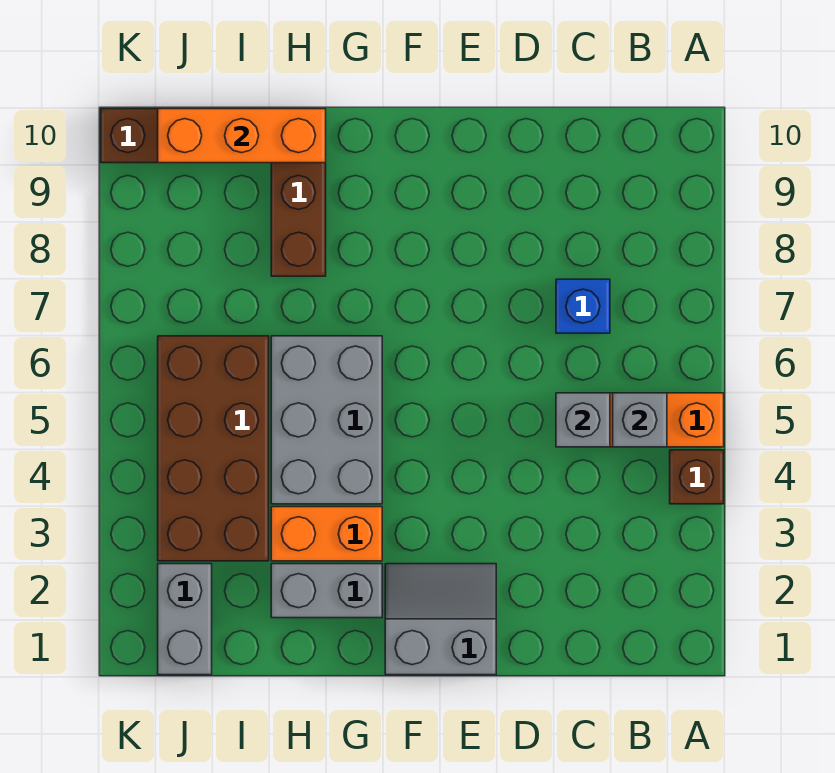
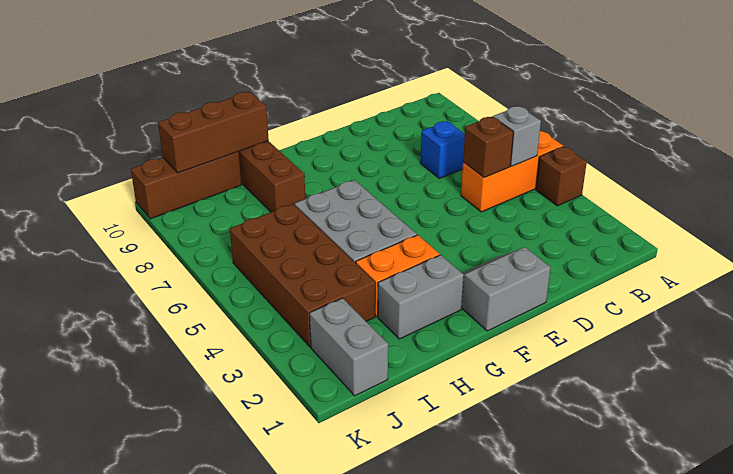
grey brick C5 level 2 -> brown brick C5 level 2
orange brick H10:J10 level 2 -> brown brick H10:J10 level 2

